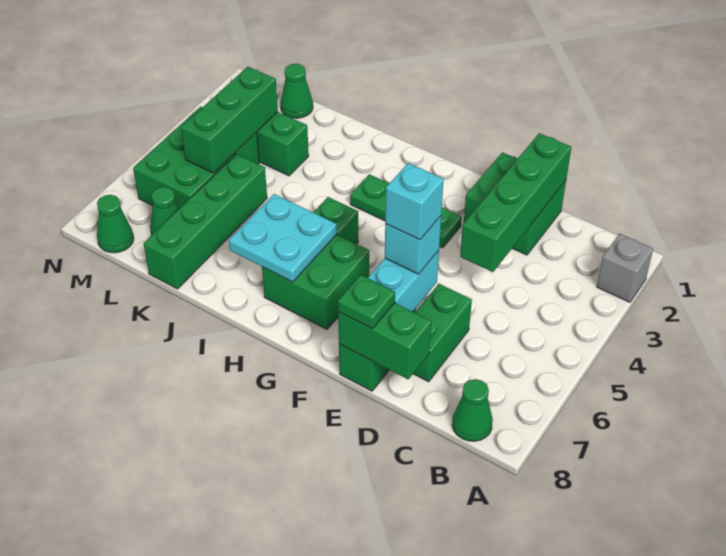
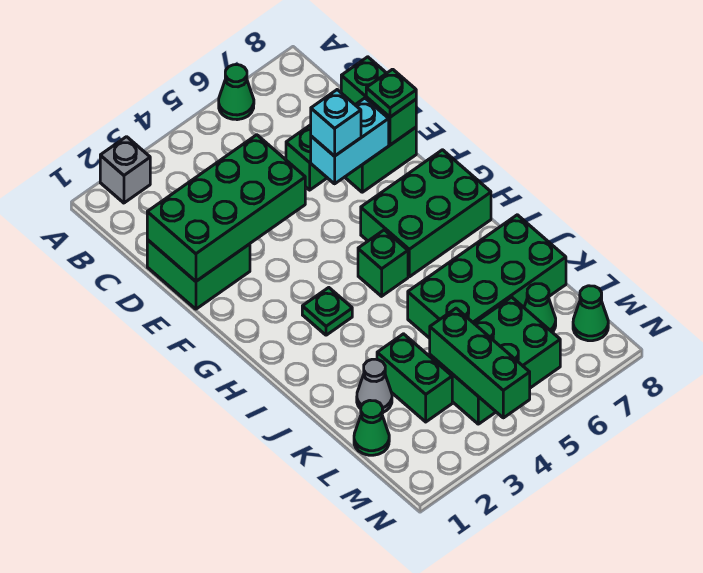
green cone B8 level 1 -> green cone A6 level 1
green brick D1:D4 level 2 -> green brick D1:E4 level 2
cyan brick E6 level 4 -> none
green plate F3:H3 level 1 -> green plate H3 level 1
green brick G6:H7 level 1 -> green brick G6:H8 level 1
cyan plate H6:I7 level 2 -> none
none -> grey cone K2 level 1
green brick K5:K8 level 1 -> green brick J5:K8 level 1
green brick L3:L5 level 2 -> green brick L4:N4 level 2

